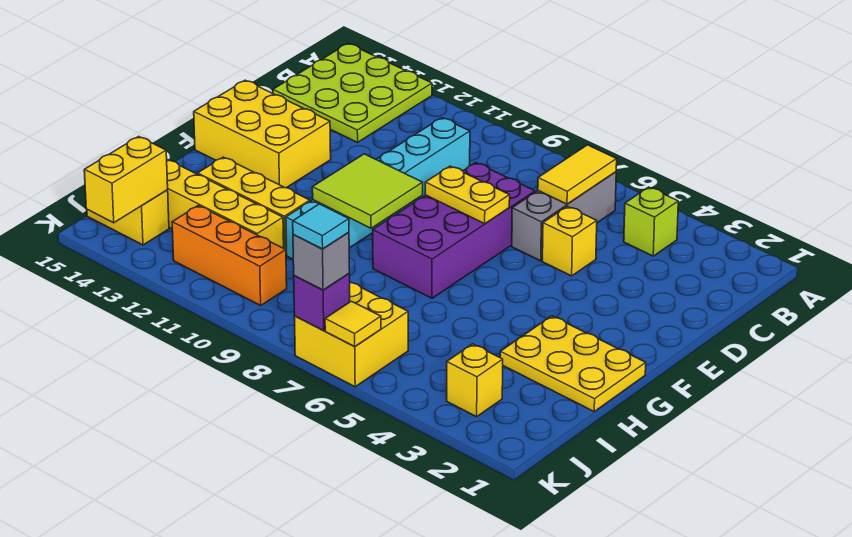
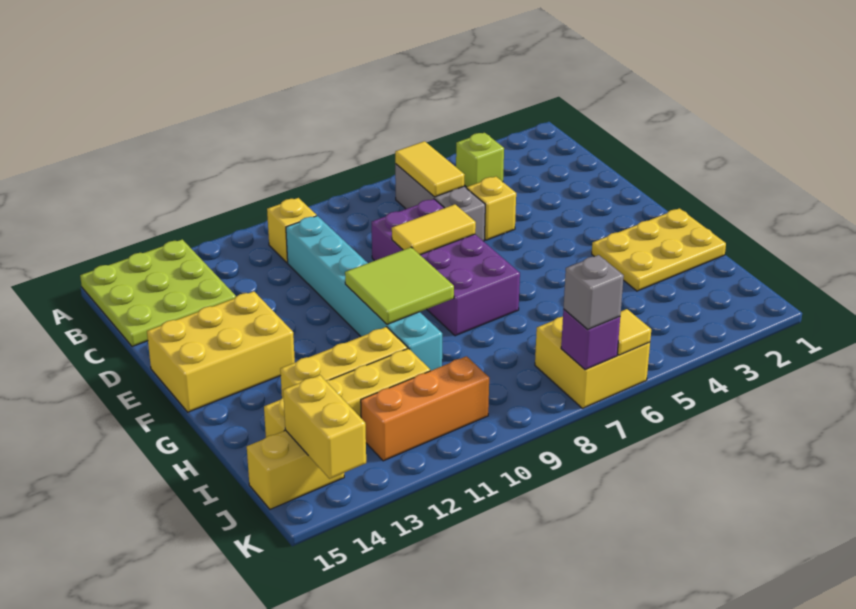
yellow plate E7:E8 level 2 -> yellow tile E7:E8 level 2
yellow brick J3 level 1 -> yellow brick B10 level 1
cyan tile K7 level 4 -> none

